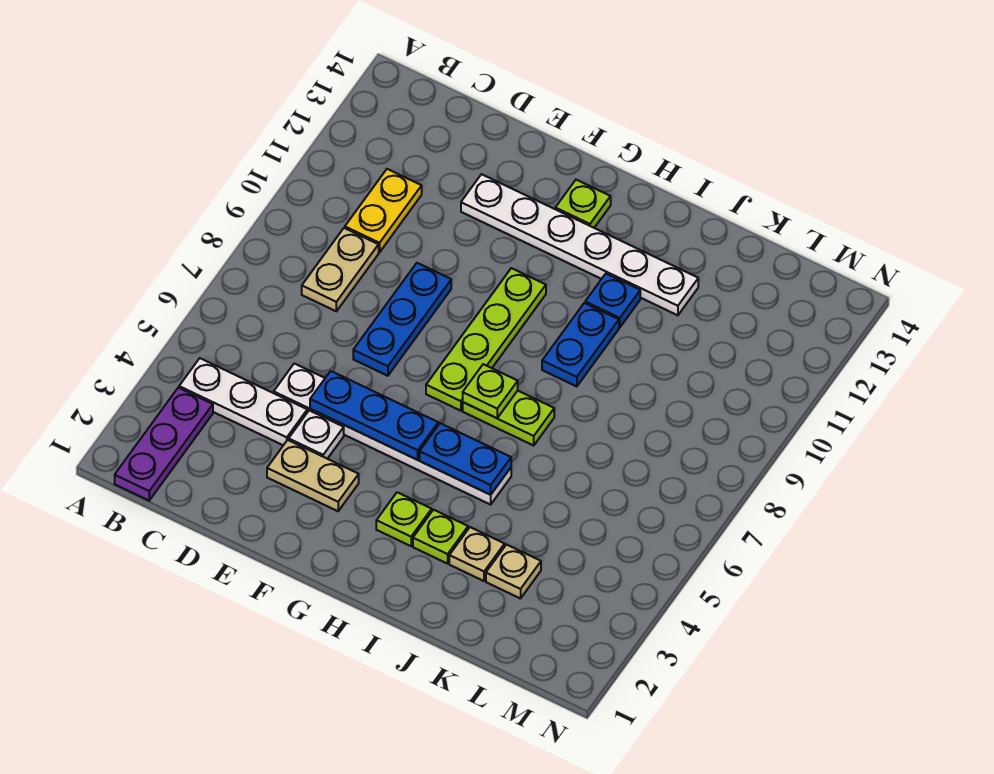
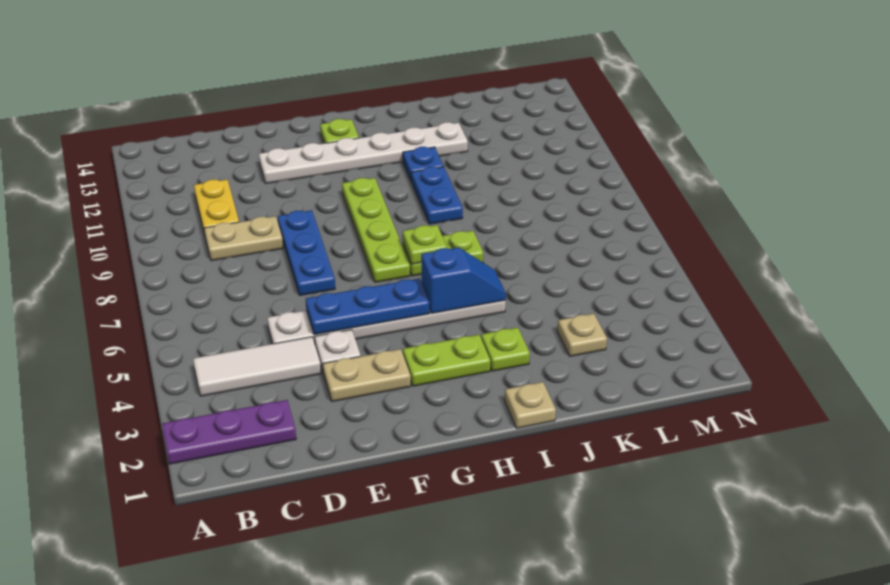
purple plate B1:B3 level 1 -> purple plate A2:C2 level 1
white plate B4:D4 level 1 -> white tile B4:D4 level 1
tan plate C8:C9 level 1 -> tan plate C9:D9 level 1
lime plate H3 level 1 -> lime plate G3:H3 level 1
blue plate H5:I5 level 2 -> blue slope H5:I5 level 2 top H
tan plate J3 level 1 -> tan plate I1 level 1

